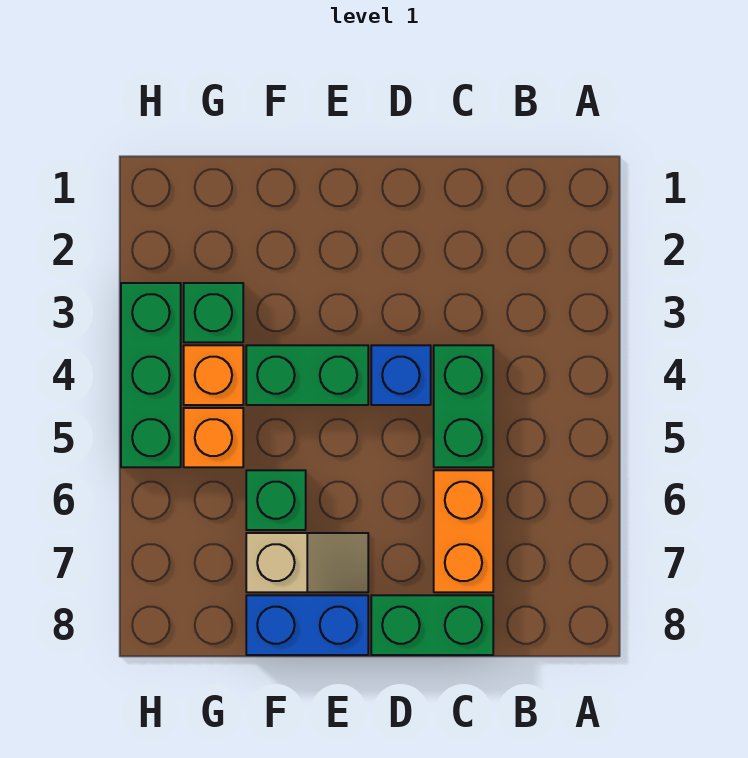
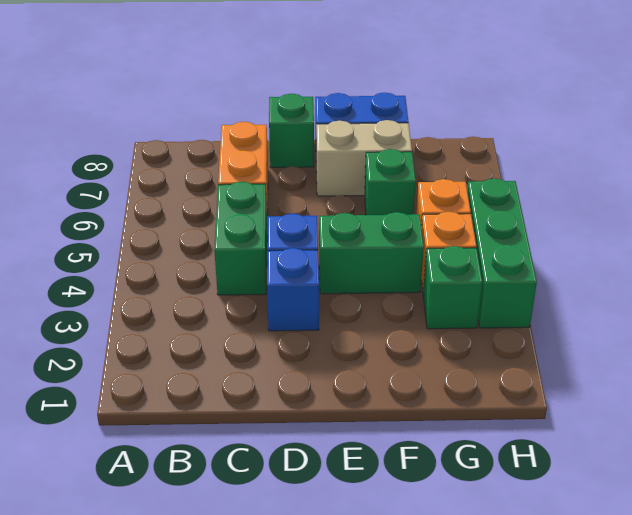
green brick C8:D8 level 1 -> green brick D8 level 1
none -> blue brick D3 level 1
tan slope E7:F7 level 1 top F -> tan brick E7:F7 level 1

